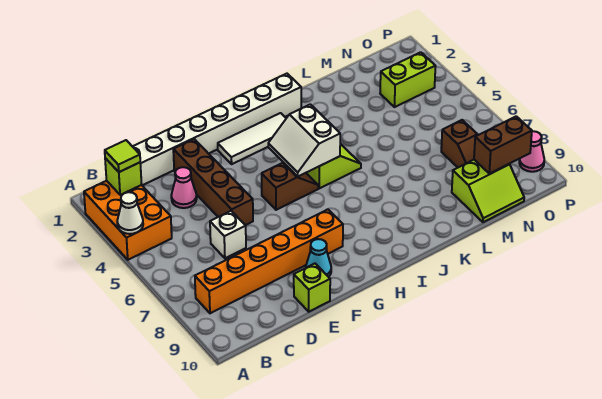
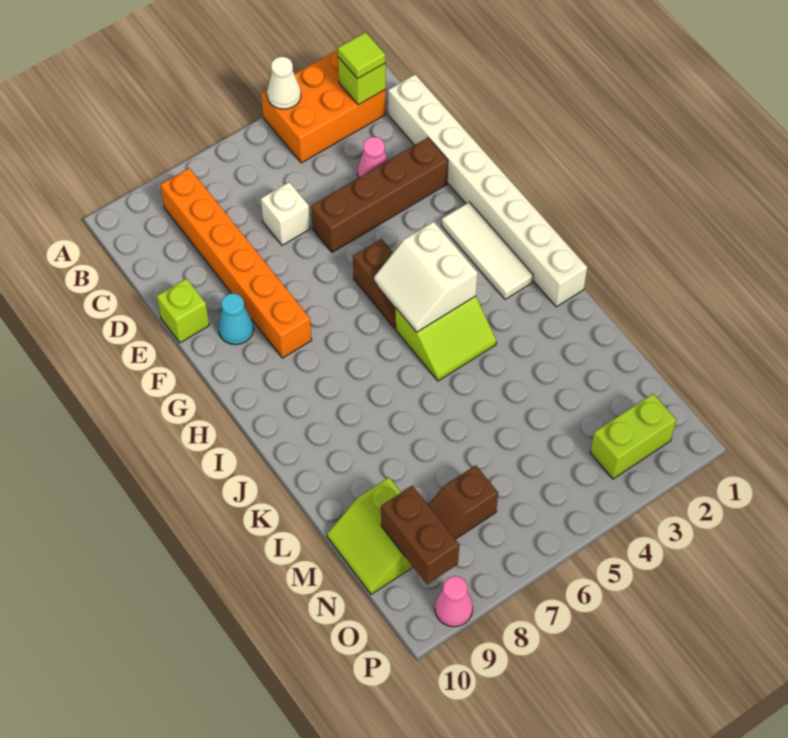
white slope H4:I5 level 2 top I -> white slope H4:I5 level 2 top 4
lime brick N3:O3 level 1 -> lime brick O2:O3 level 1

